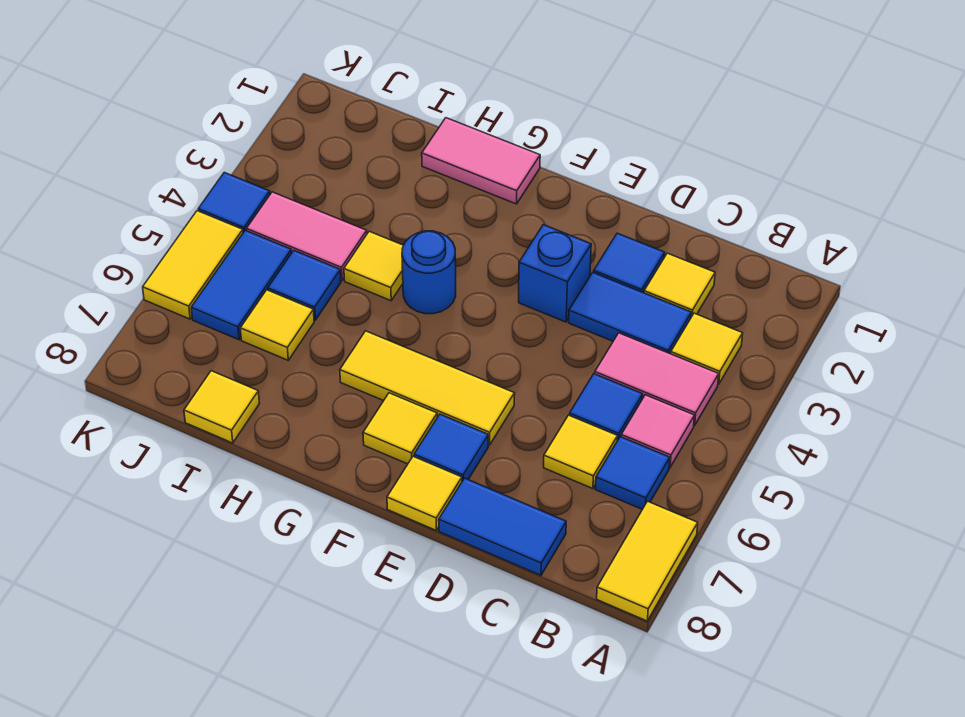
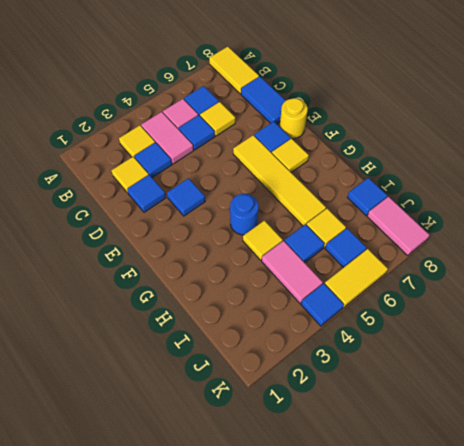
yellow tile A7:A8 level 1 -> yellow tile A8:B8 level 1
blue tile C3:D3 level 1 -> blue tile C3 level 1
blue brick E3 level 1 -> blue tile E3 level 1
yellow tile E6:G6 level 1 -> yellow tile E6:H6 level 1
yellow tile E8 level 1 -> yellow round brick E8 level 1
pink tile G1:H1 level 1 -> pink tile J8:K8 level 1
yellow tile I8 level 1 -> blue tile I8 level 1
blue tile J5:J6 level 1 -> blue tile J6 level 1

